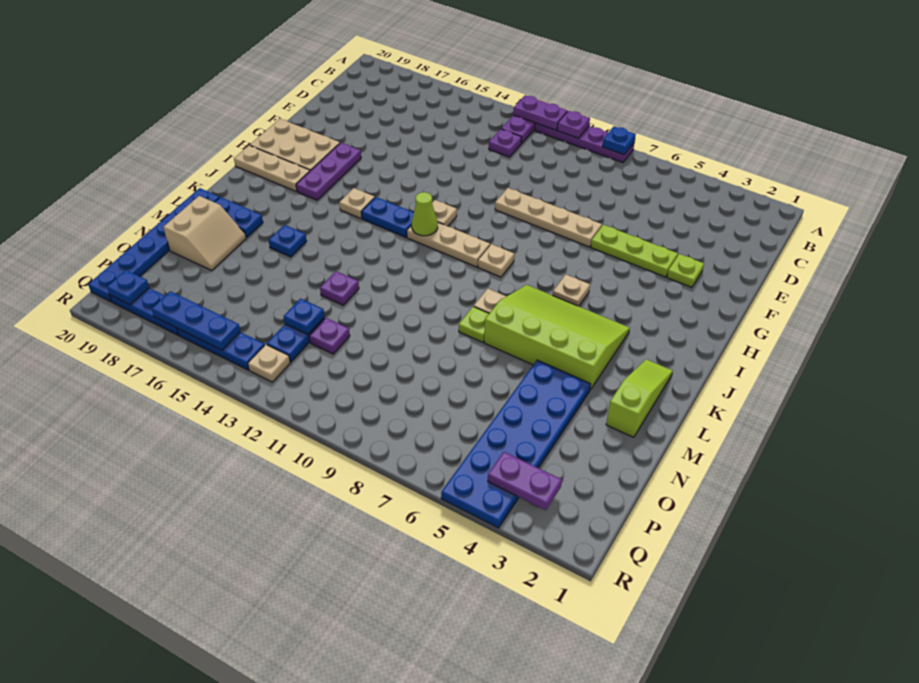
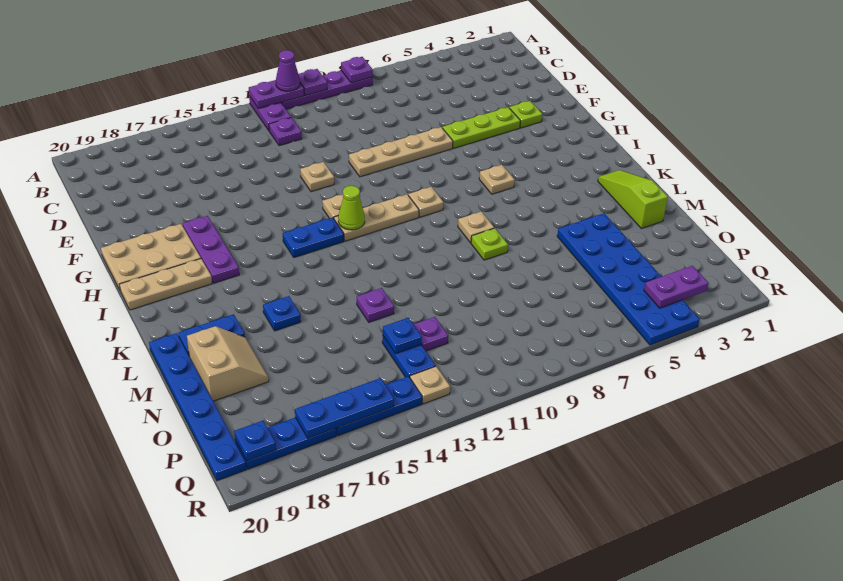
blue plate A8 level 2 -> purple plate A8 level 2
none -> purple cone A11 level 3
tan plate I15 level 1 -> tan plate F12 level 1
lime slope J4:L7 level 1 top L -> none

